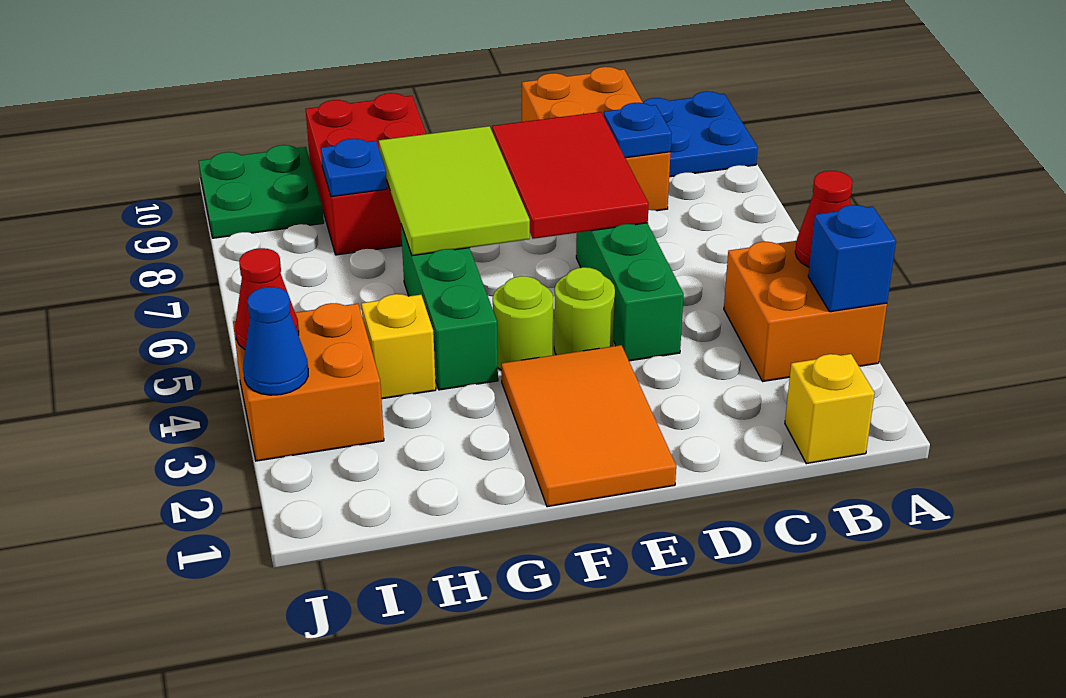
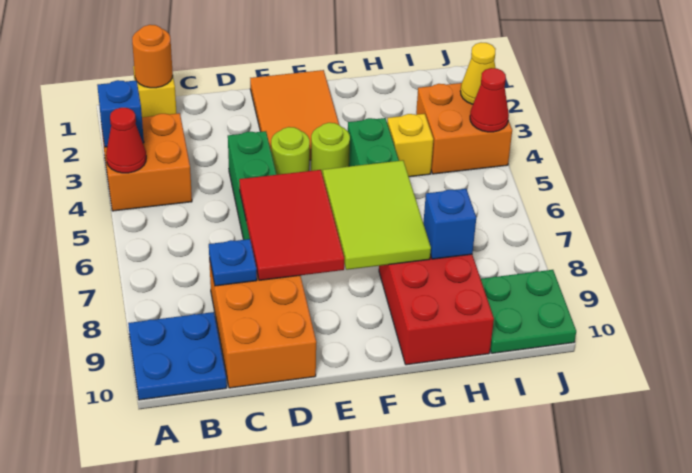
none -> orange round brick B1 level 2
blue plate H8 level 2 -> blue brick H8 level 2
blue cone J3 level 2 -> yellow cone J3 level 2

